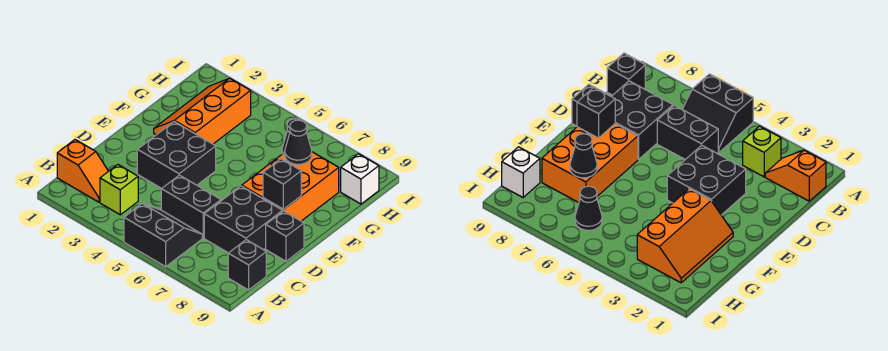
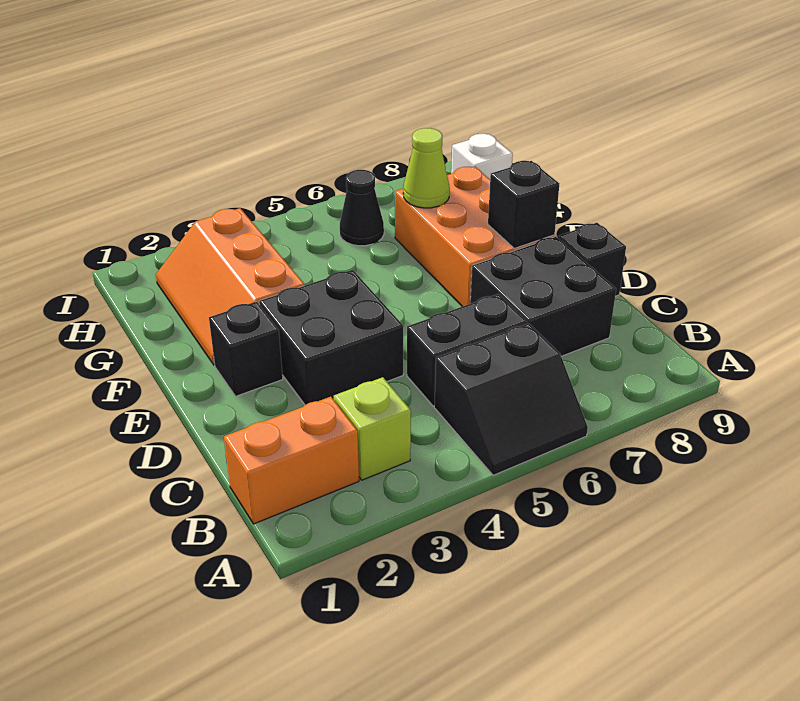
black slope A5:B6 level 1 top A -> black slope A5:B6 level 1 top B
orange slope B1:B2 level 1 top 1 -> orange brick B1:B2 level 1
black brick B9 level 1 -> black brick E2 level 1
black cone G7 level 2 -> lime cone G7 level 2

